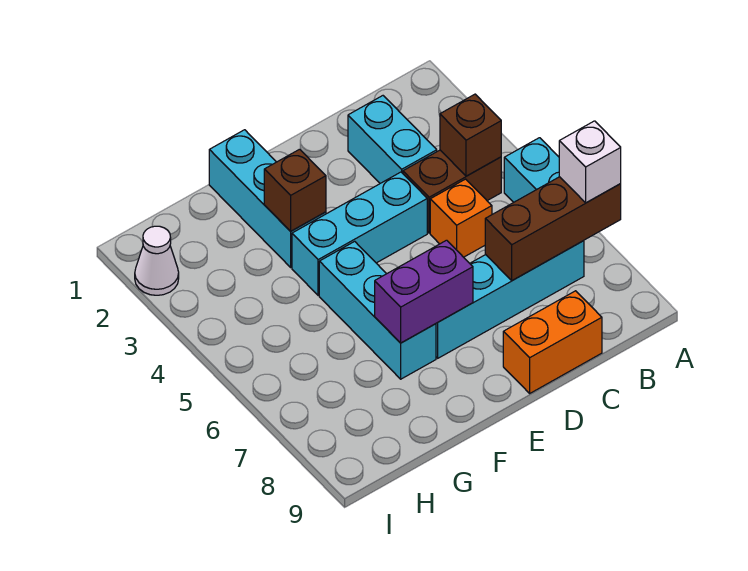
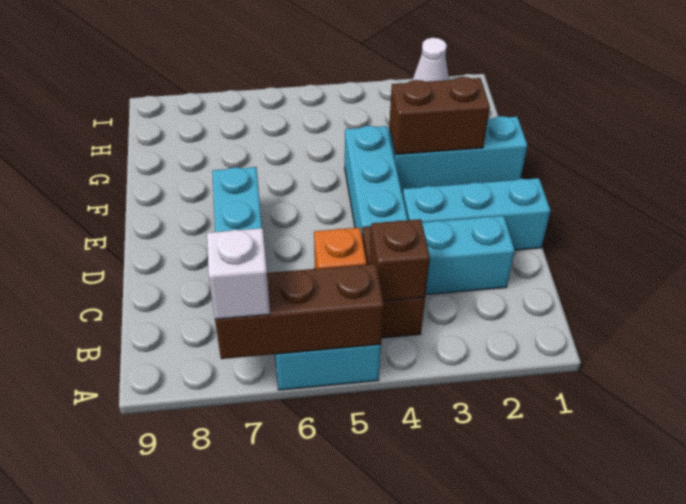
brown brick A7:C7 level 2 -> brown brick A5:A7 level 2
orange brick C9:D9 level 1 -> none
purple brick E7:F7 level 2 -> none
brown brick F3 level 2 -> brown brick F2:F3 level 2
cyan brick F5:F7 level 1 -> cyan brick D1:D3 level 1

